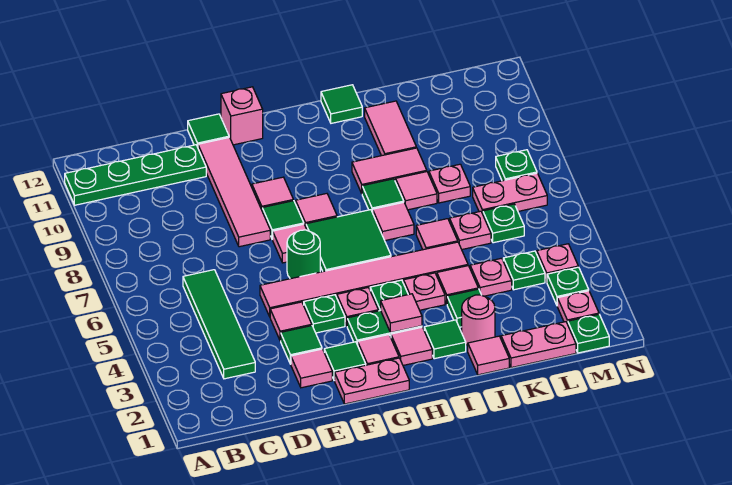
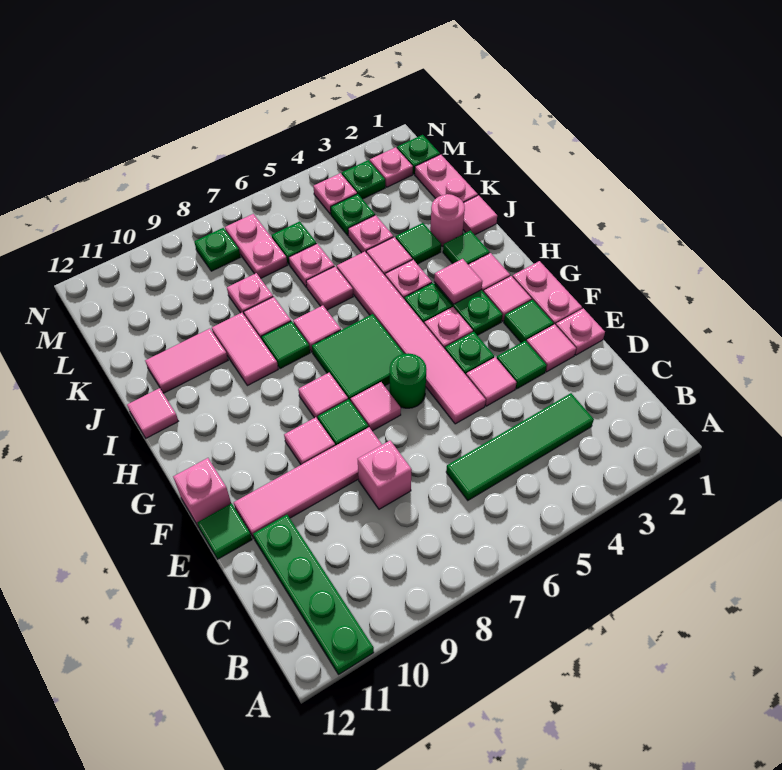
none -> pink brick D8 level 1
none -> pink plate E1 level 1
green tile I12 level 1 -> pink tile I12 level 1

